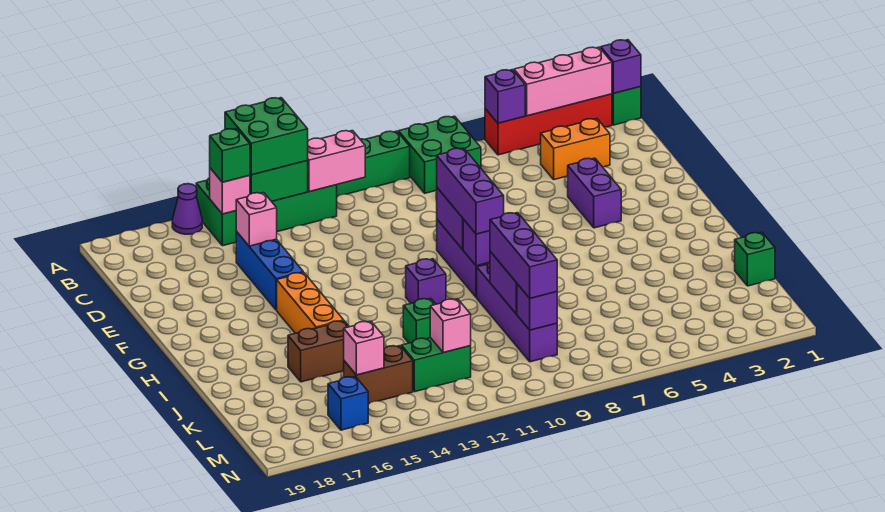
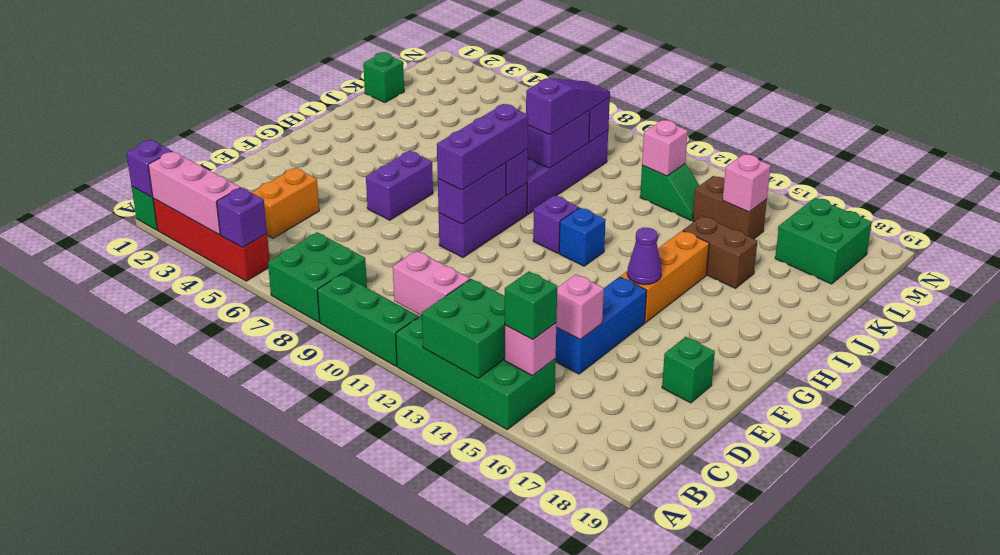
green brick A13:B14 level 3 -> green brick L17:M18 level 1
purple cone A16 level 1 -> purple cone G15 level 2
orange brick C3:C4 level 1 -> orange brick C4:D4 level 1
purple brick E4:F4 level 1 -> purple brick F6:G6 level 1
purple brick J9:L9 level 3 -> purple slope J9:L9 level 3 top J
green brick J12 level 1 -> green brick E18 level 1
green brick L12:L13 level 1 -> green slope L12:L13 level 1 top 12
blue brick M16 level 1 -> blue brick H12 level 1

